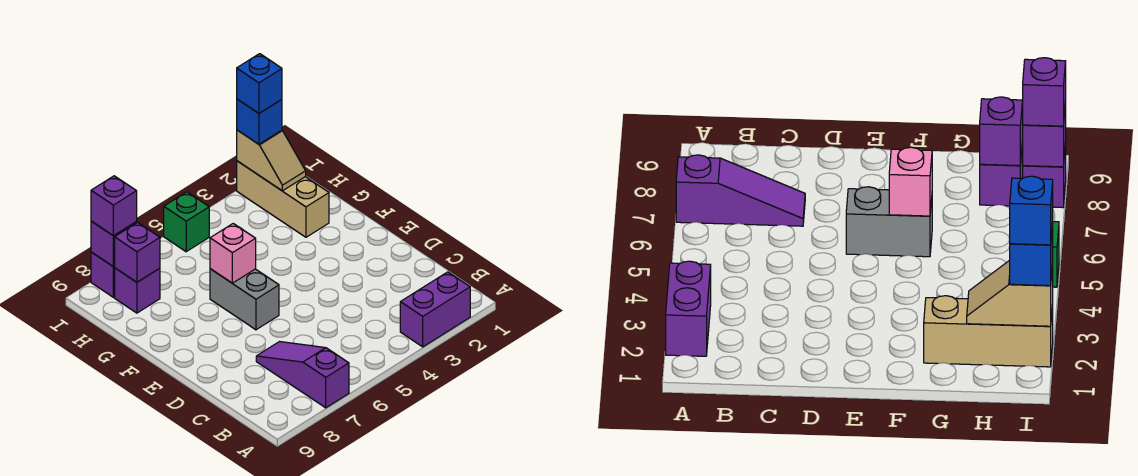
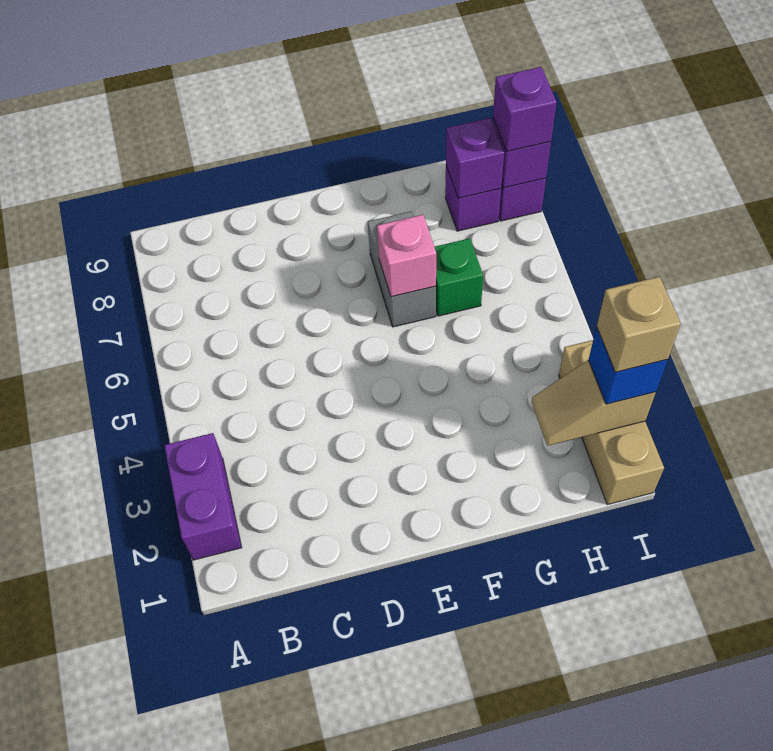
purple slope A7:C7 level 1 top A -> none
grey brick E6:F6 level 1 -> grey brick F6:F7 level 1
tan brick G2:I2 level 1 -> tan brick I1:I3 level 1
blue brick I2 level 4 -> tan brick I2 level 4
green brick I5 level 1 -> green brick G6 level 1

